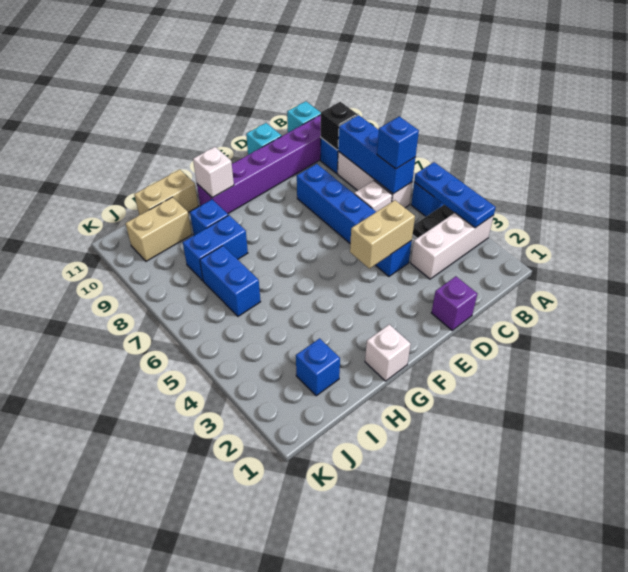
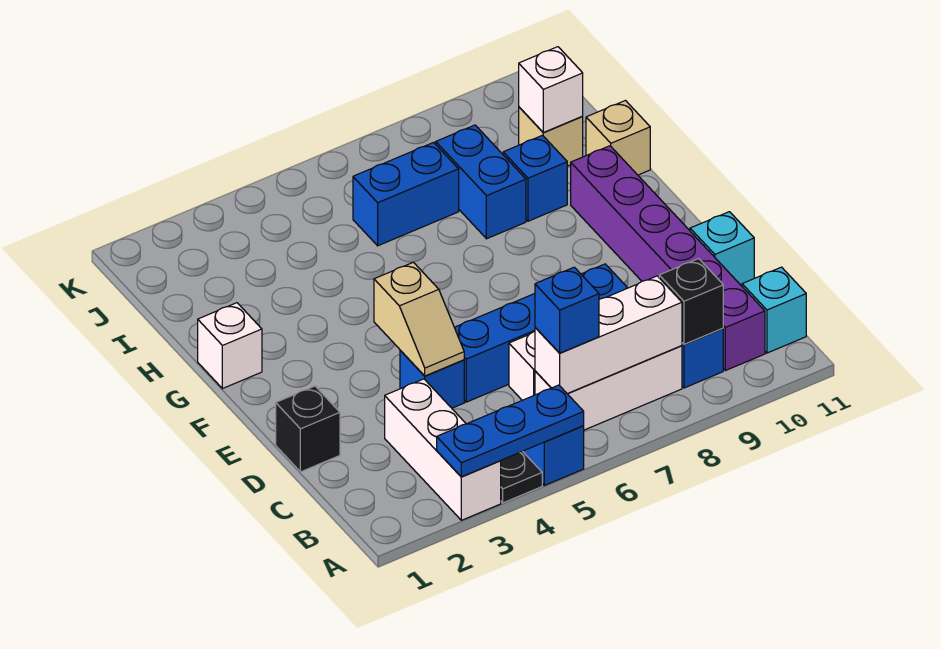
blue brick B6:B8 level 2 -> white brick B6:B8 level 2
purple brick D1 level 1 -> black brick D1 level 1
tan brick D4:E4 level 2 -> tan slope D4:E4 level 2 top E
white brick G10 level 2 -> white brick I10 level 2
tan brick H11:I11 level 1 -> tan brick H11 level 1
blue brick I2 level 1 -> none
tan brick I10:J10 level 1 -> tan brick I10 level 1

